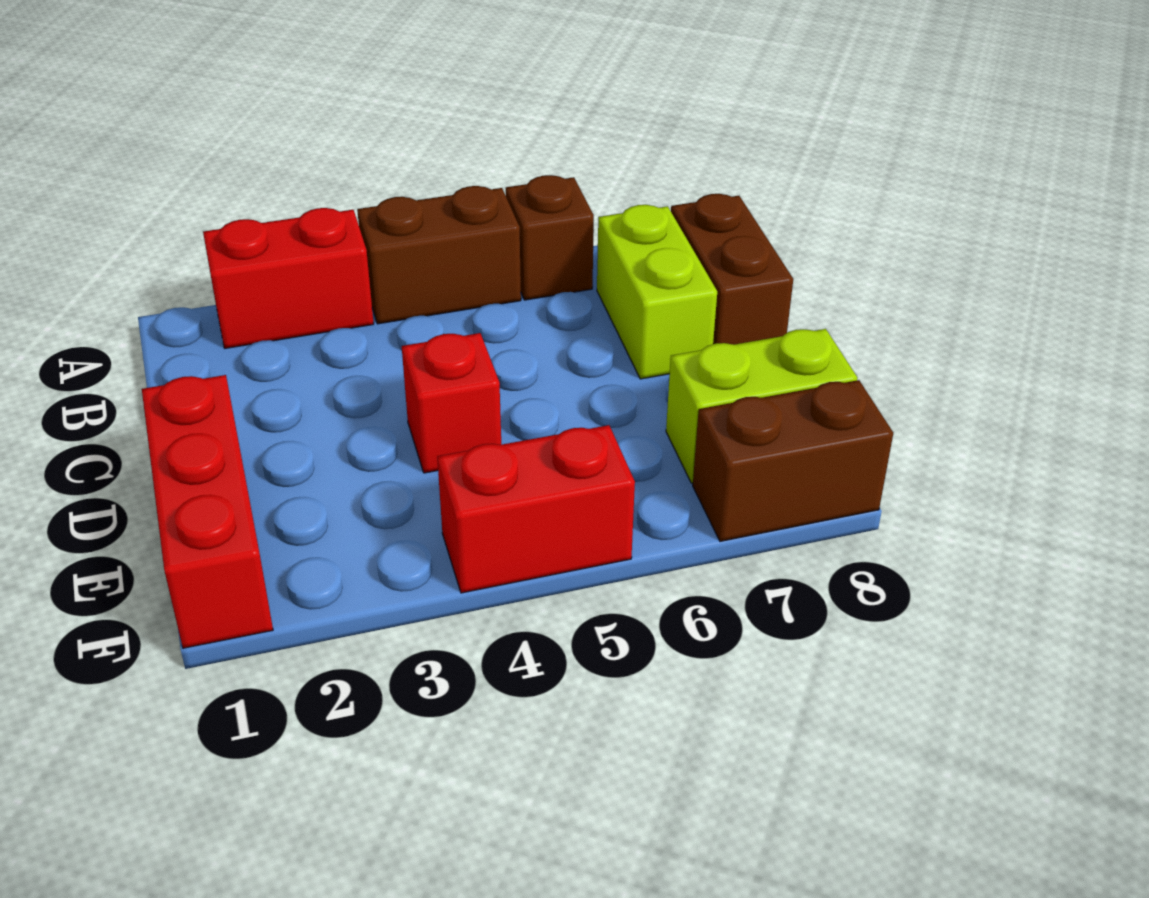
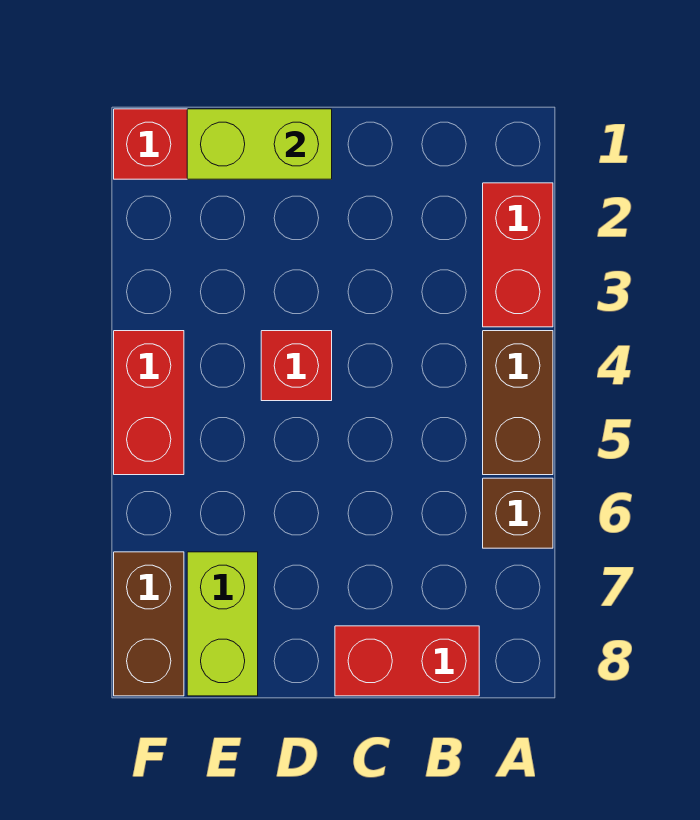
lime brick B7:C7 level 1 -> lime brick D1:E1 level 2
brown brick B8:C8 level 1 -> red brick B8:C8 level 1

